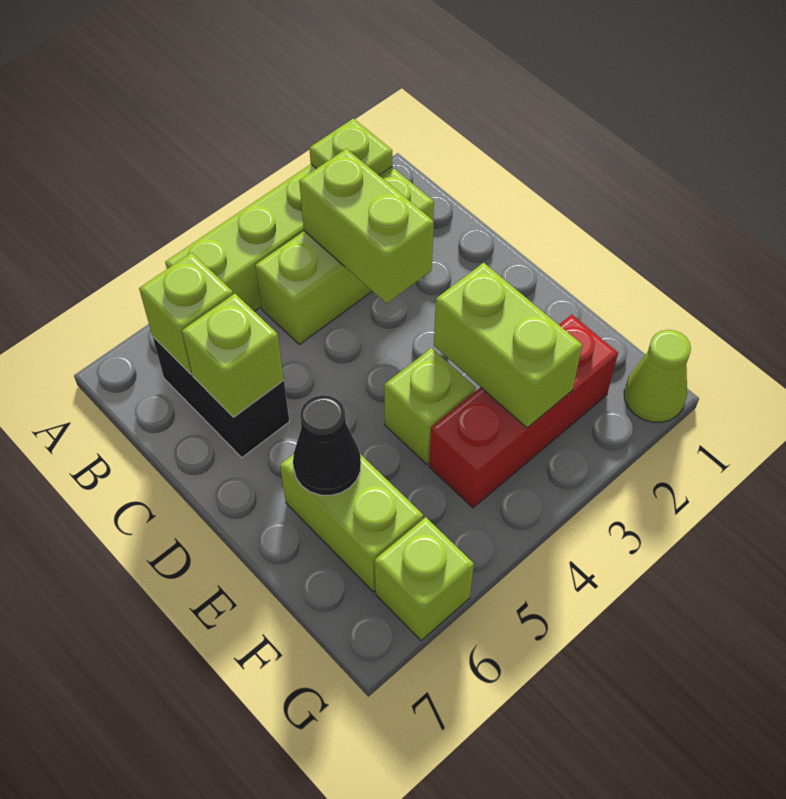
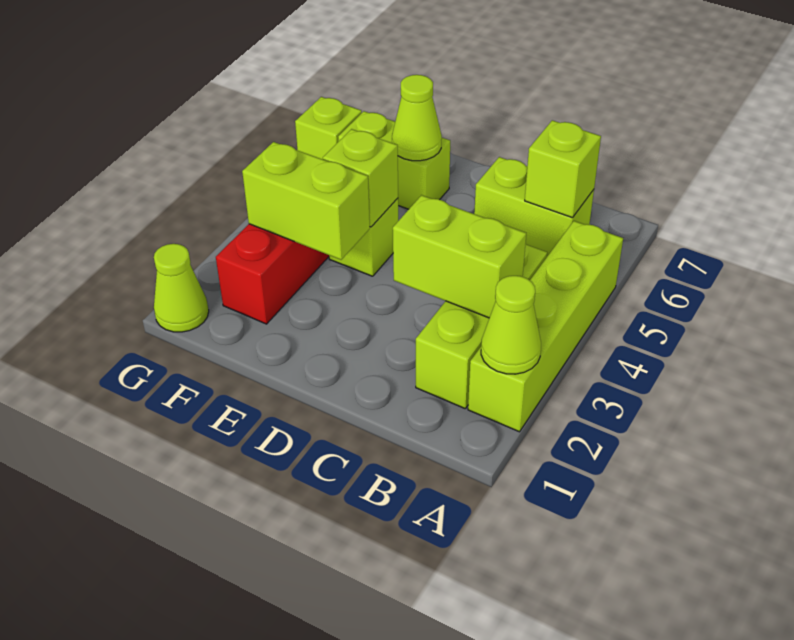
lime plate A2 level 2 -> lime cone A2 level 2
black brick B6:C6 level 1 -> lime brick B6:C6 level 1
lime brick C6 level 2 -> lime brick E4 level 2
black cone E6 level 2 -> lime cone E6 level 2

